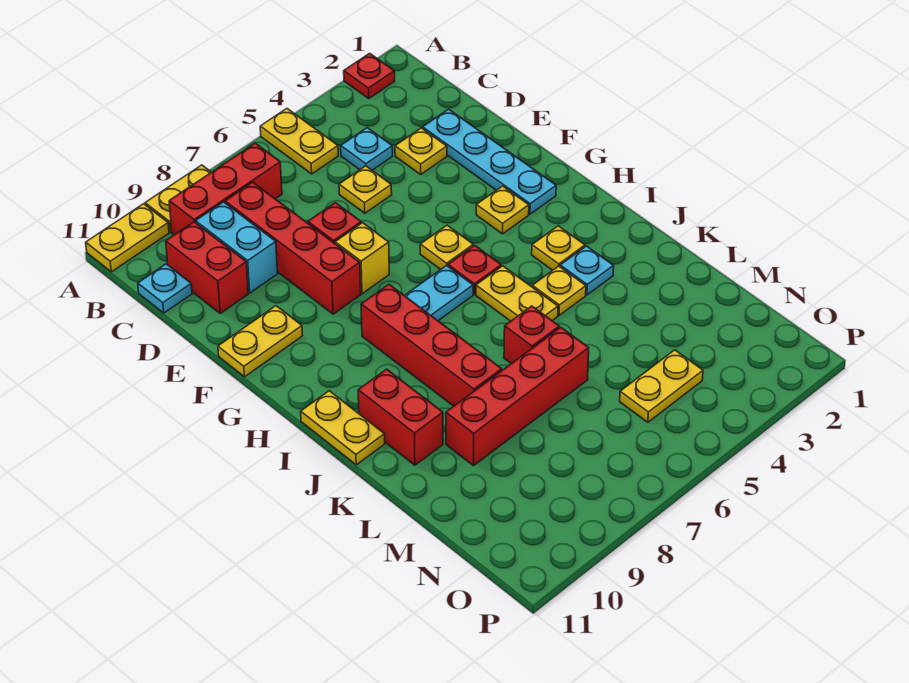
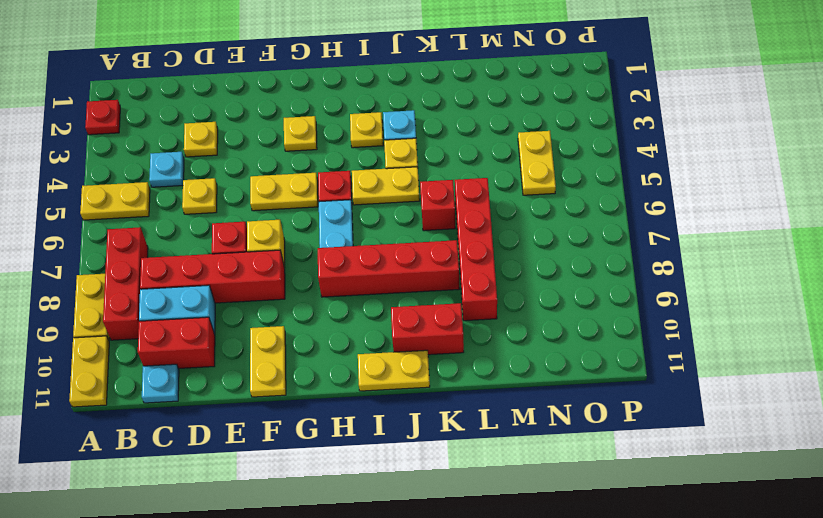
cyan plate D2:G2 level 1 -> none
yellow plate G5 level 1 -> yellow plate F5:G5 level 1

